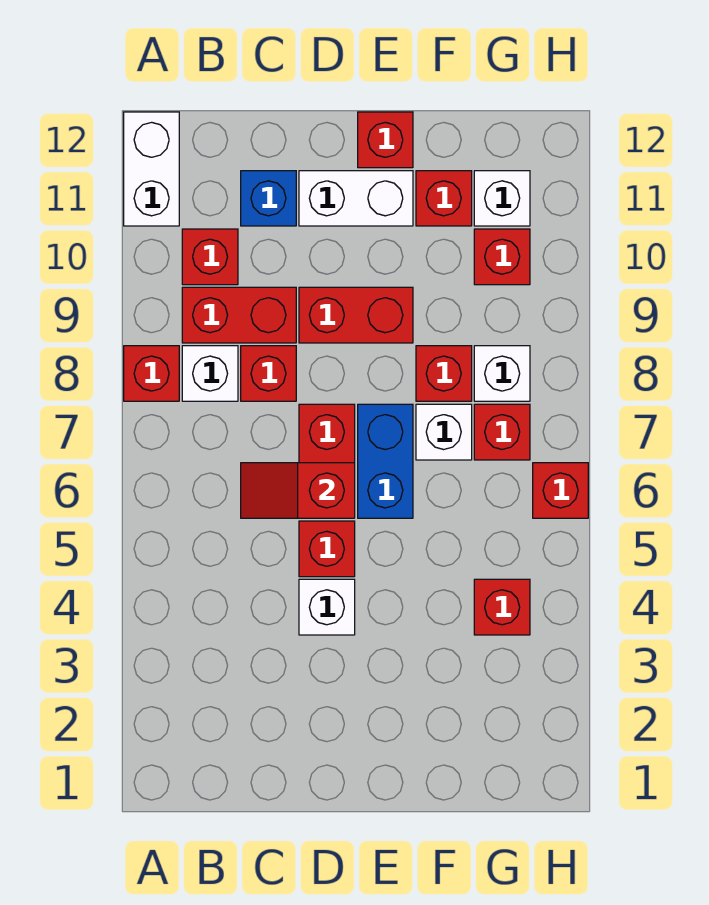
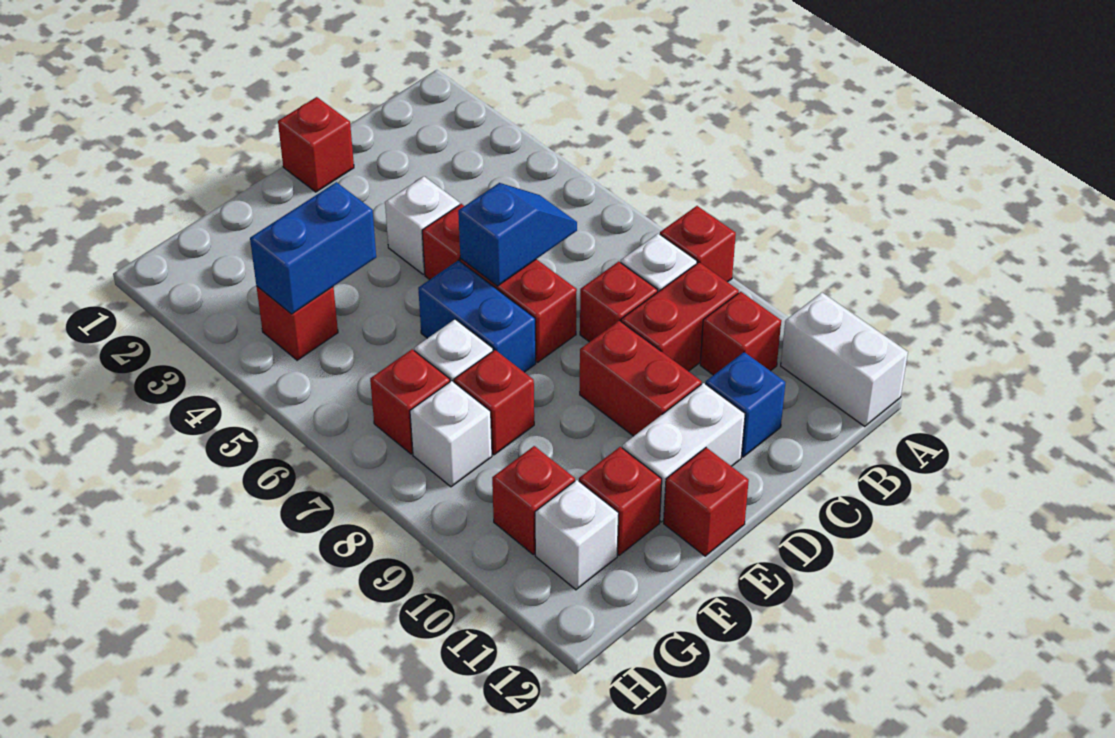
red slope C6:D6 level 2 top D -> blue slope C6:D6 level 2 top D
red brick D9:E9 level 1 -> red brick D9:D10 level 1
none -> blue brick F4:G4 level 2
red brick H6 level 1 -> red brick D1 level 1

